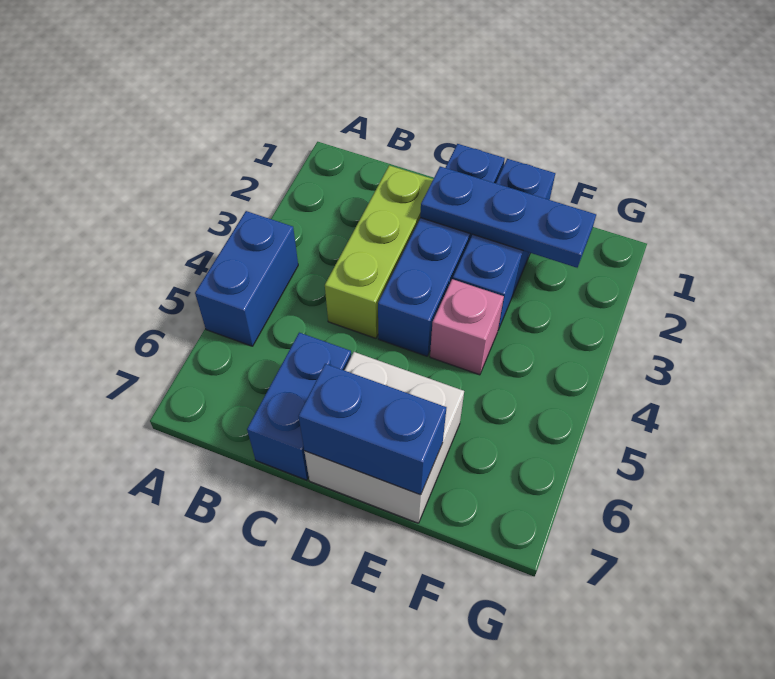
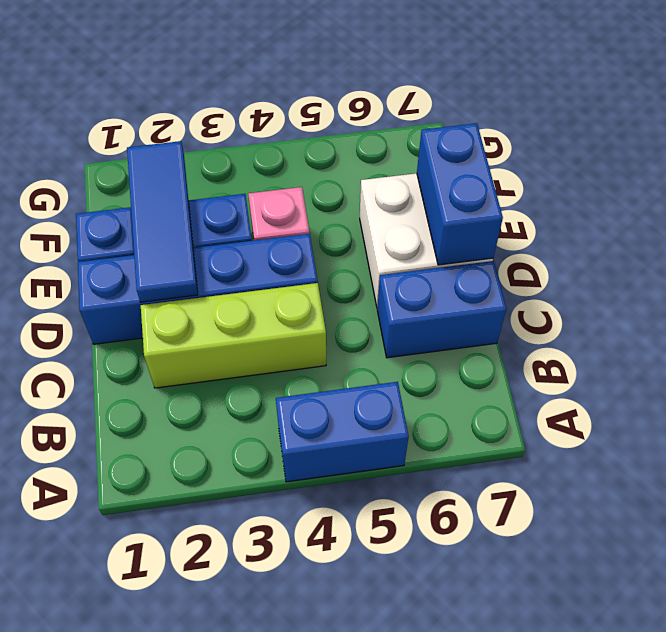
blue plate D2:F2 level 2 -> blue tile D2:F2 level 2

